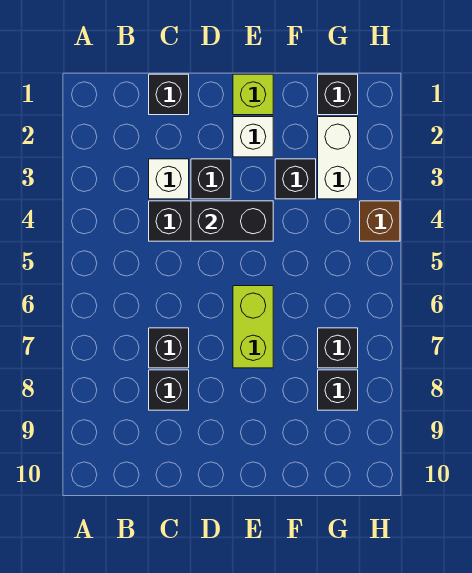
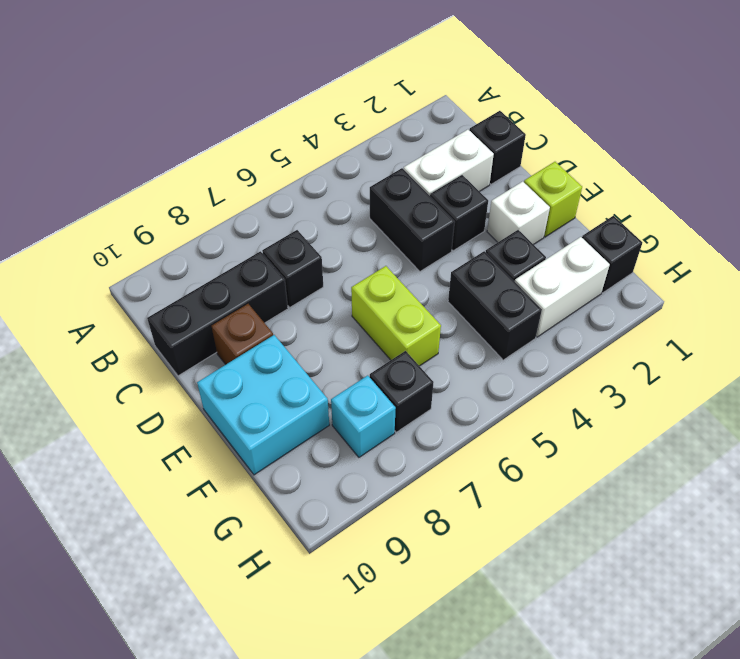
white brick C3 level 1 -> white brick C2:C3 level 1
black brick C8 level 1 -> black brick C8:C10 level 1
black brick D4:E4 level 2 -> black brick F4:G4 level 1
lime brick E6:E7 level 1 -> lime brick E6:F6 level 1
none -> cyan brick E9:F10 level 1
black brick G8 level 1 -> cyan brick G8 level 1
brown brick H4 level 1 -> brown brick D9 level 1

